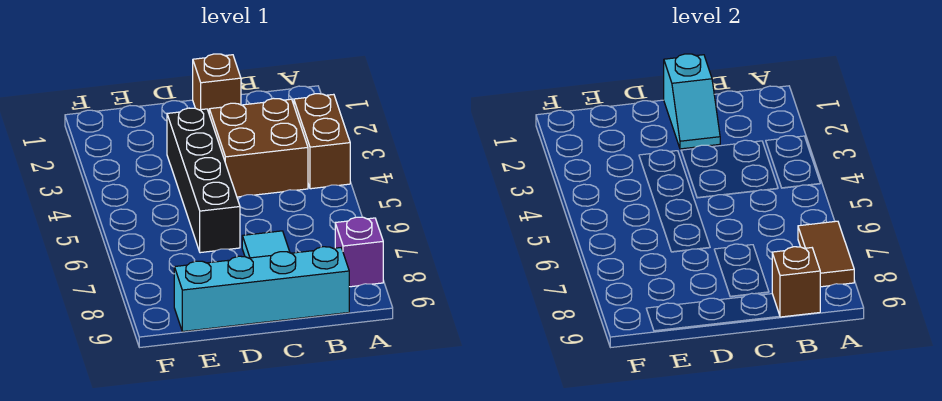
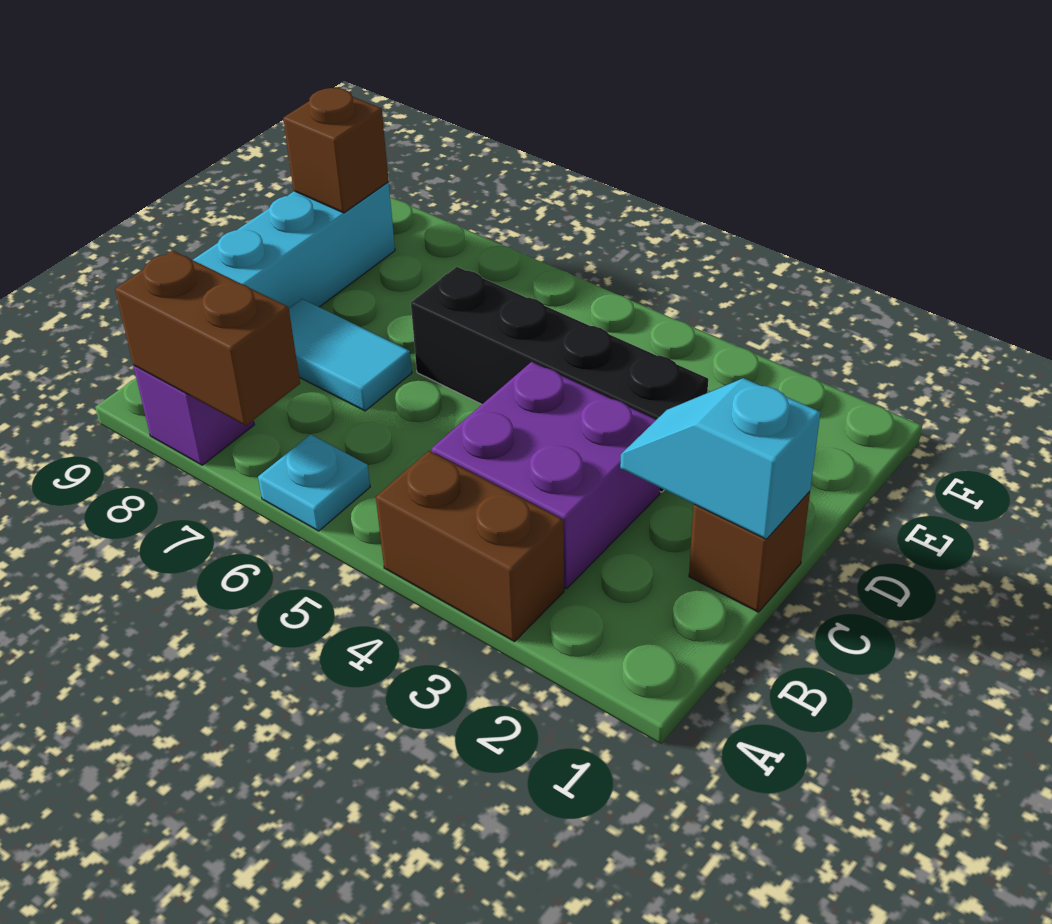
none -> cyan plate A6 level 1
brown tile A7:A8 level 2 -> brown brick A7:A8 level 2
brown brick B3:C4 level 1 -> purple brick B3:C4 level 1
brown brick B9 level 2 -> brown brick E9 level 2

